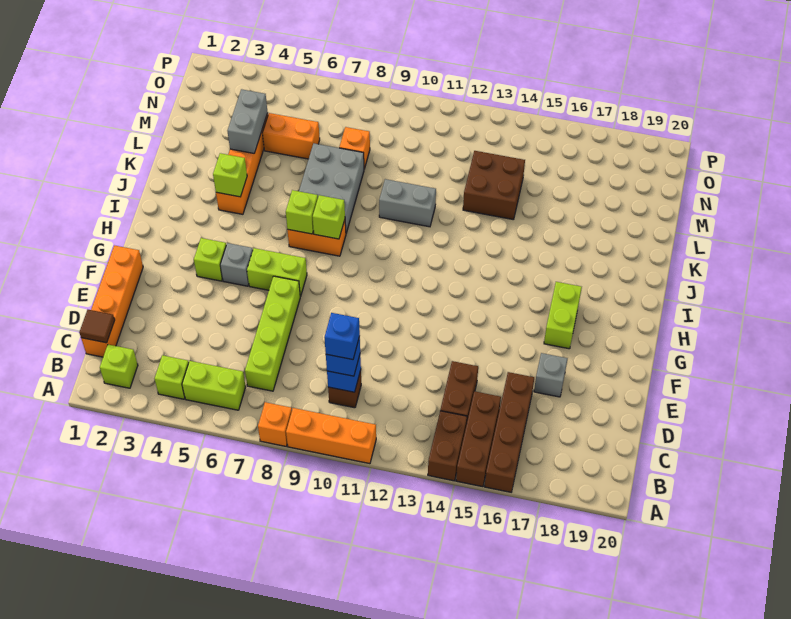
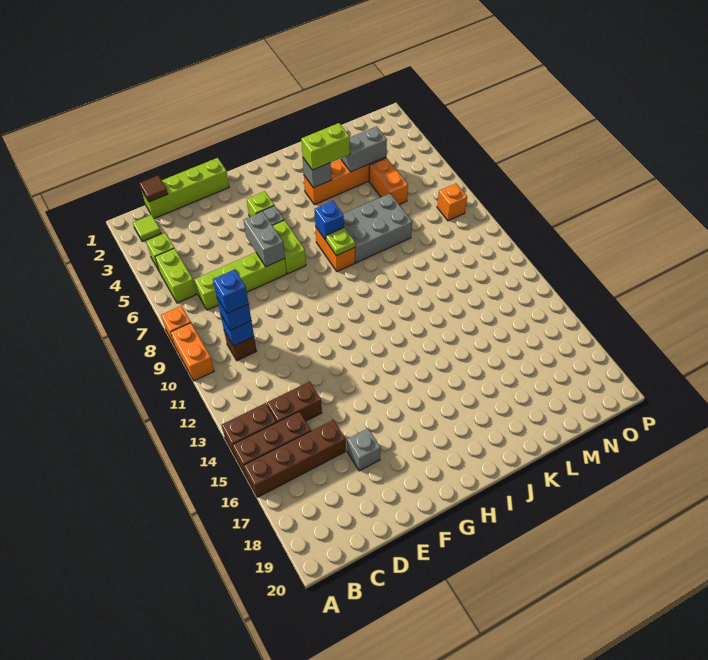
orange brick A9:A11 level 1 -> orange brick A9:A10 level 1
lime brick B2 level 1 -> lime tile B2 level 1
orange brick C1:F1 level 1 -> lime brick C1:F1 level 1
lime brick G17:H17 level 1 -> lime brick J4:K4 level 3
lime brick I7 level 2 -> blue brick I7 level 2
lime brick I8 level 2 -> lime plate I8 level 2
lime brick J4 level 2 -> grey brick J4 level 2
grey brick K10:K11 level 1 -> grey brick F6:F7 level 2
brown brick L13:M14 level 1 -> none
orange brick M8 level 1 -> orange brick O8 level 1

